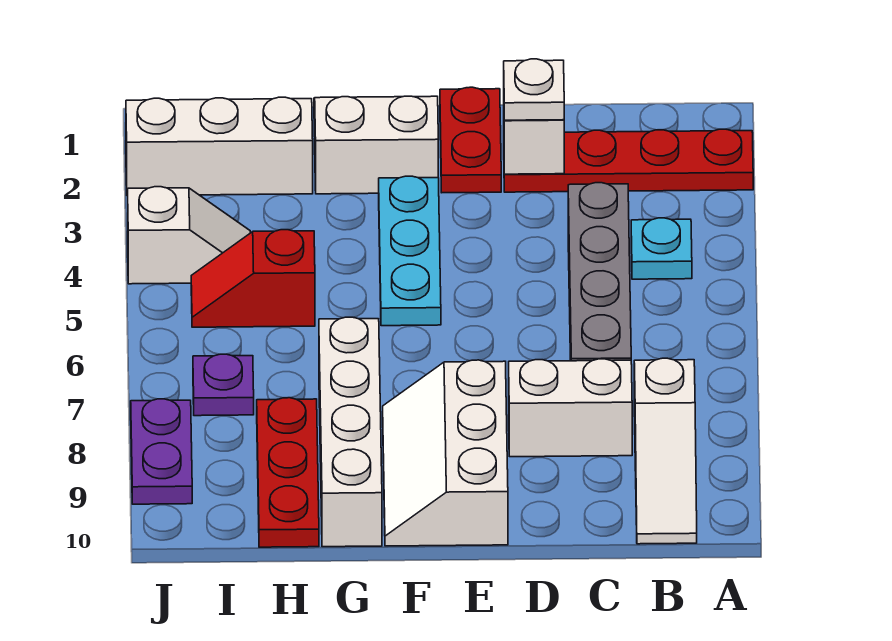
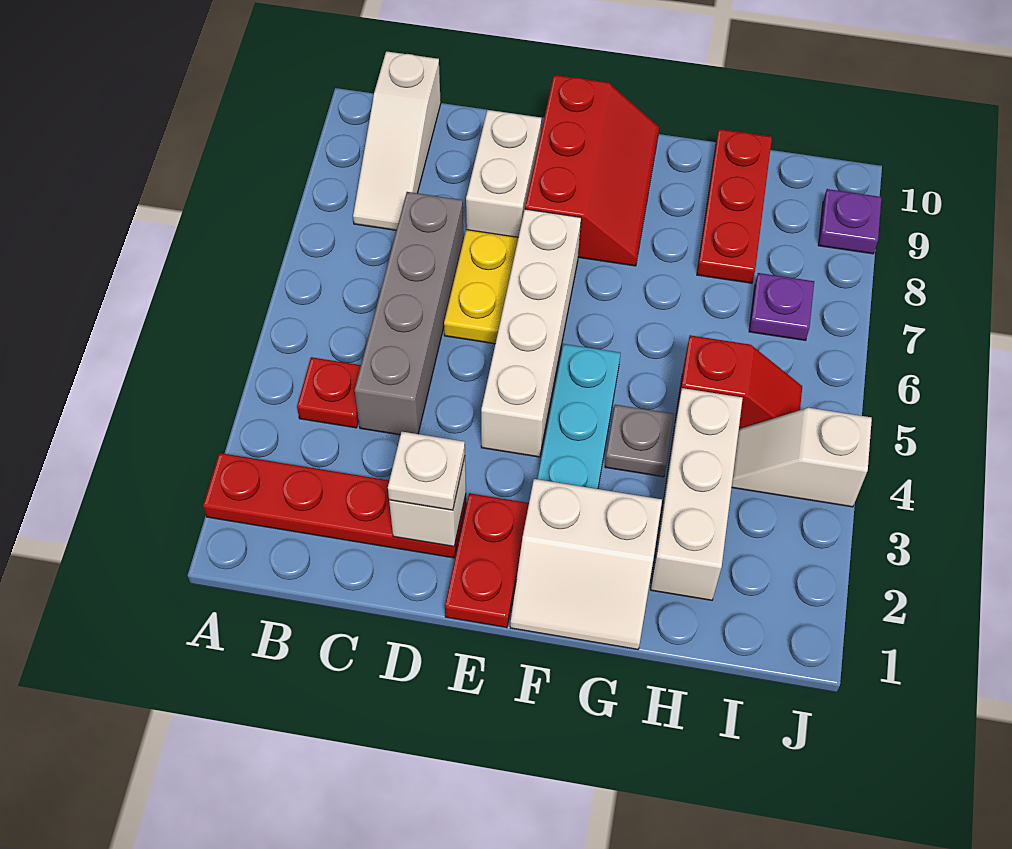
cyan plate B4 level 1 -> red plate B4 level 1
white slope B8:B10 level 1 top 8 -> white slope B8:B10 level 1 top 10
white brick C8:D8 level 1 -> white brick D8:D9 level 1
none -> yellow plate D6:D7 level 1
white slope E8:F10 level 1 top E -> red slope E8:F10 level 1 top E
none -> grey plate G4 level 1
white brick G7:G10 level 1 -> white brick E4:E7 level 1
white brick H2:J2 level 1 -> white brick H2:H4 level 1
purple plate J8:J9 level 1 -> purple plate J9 level 1

